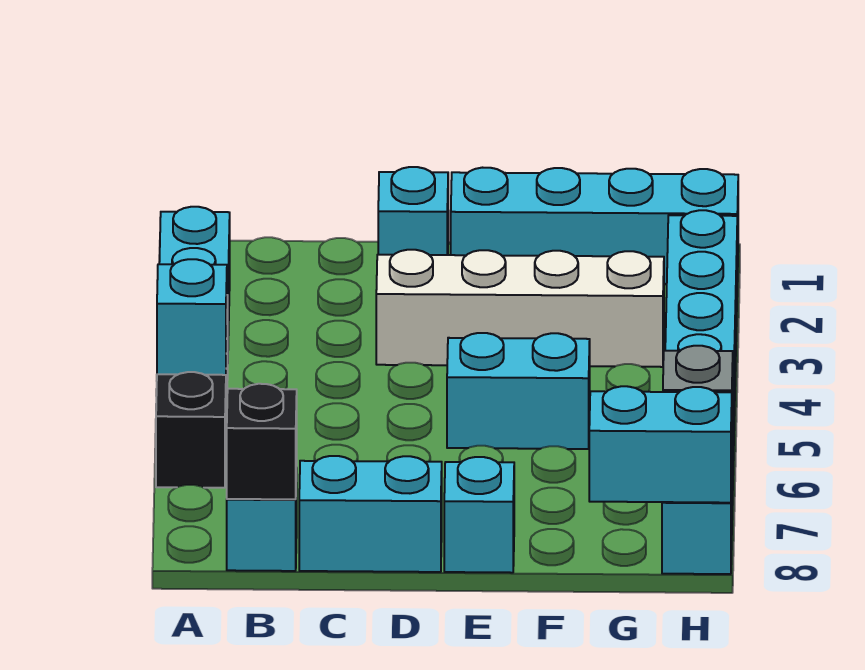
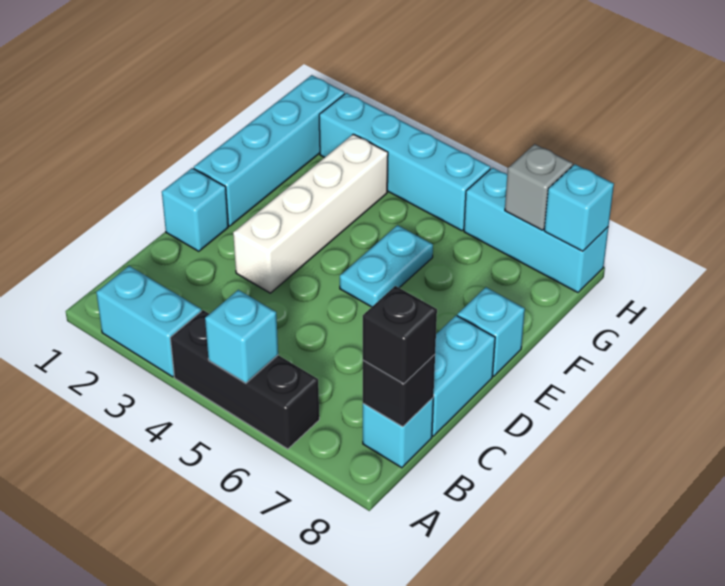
none -> black brick B8 level 3
cyan brick E5:F5 level 1 -> cyan plate E5:F5 level 1
cyan brick G8:H8 level 2 -> cyan brick H8 level 2

